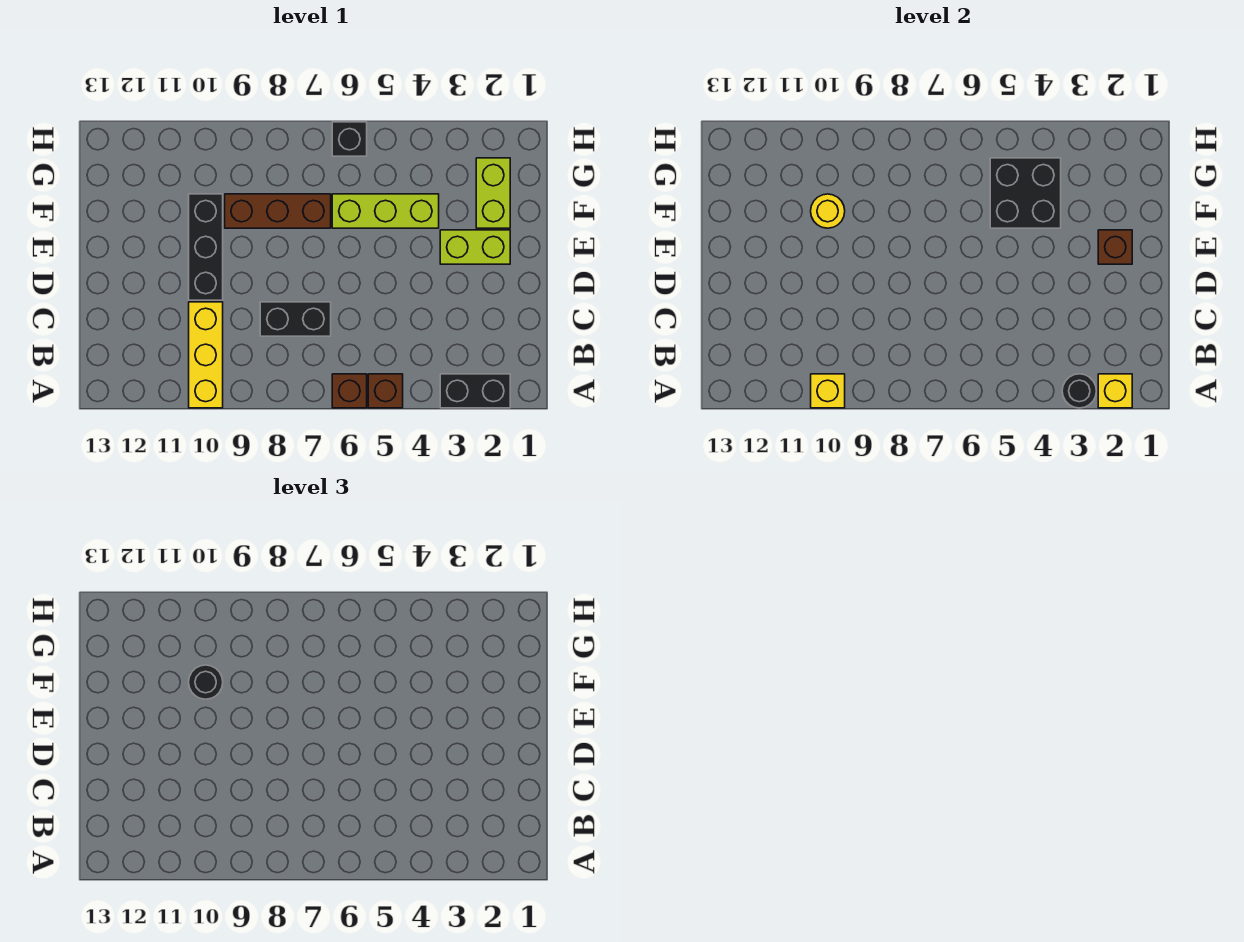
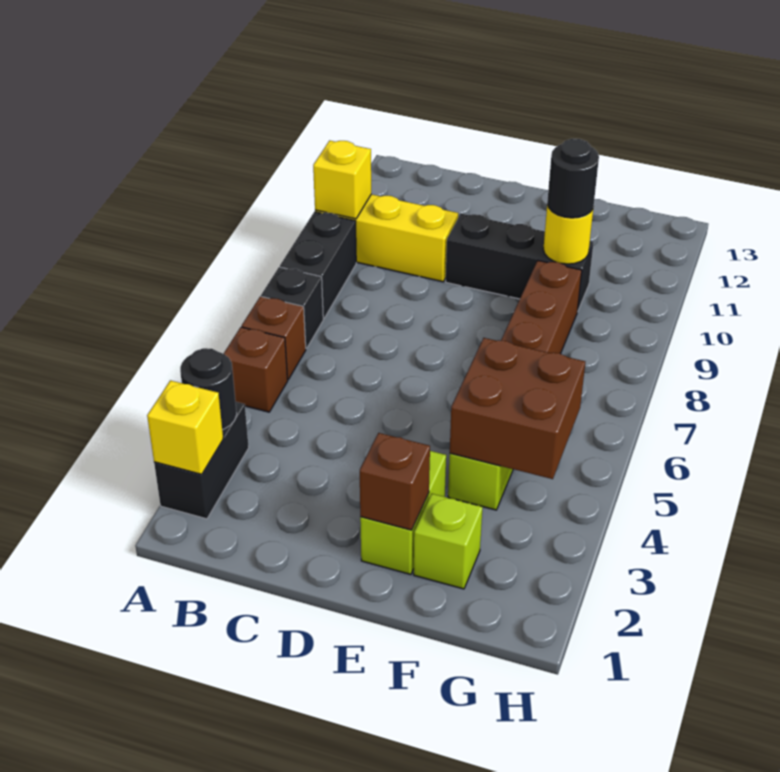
black brick C7:C8 level 1 -> black brick A8:A9 level 1
lime brick F2:G2 level 1 -> lime brick F2 level 1
black brick F4:G5 level 2 -> brown brick F4:G5 level 2
black brick H6 level 1 -> black brick A7 level 1

